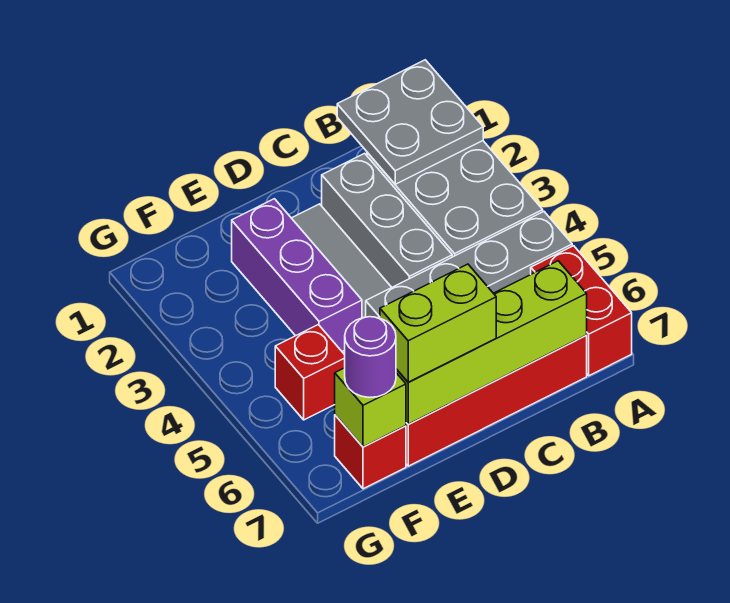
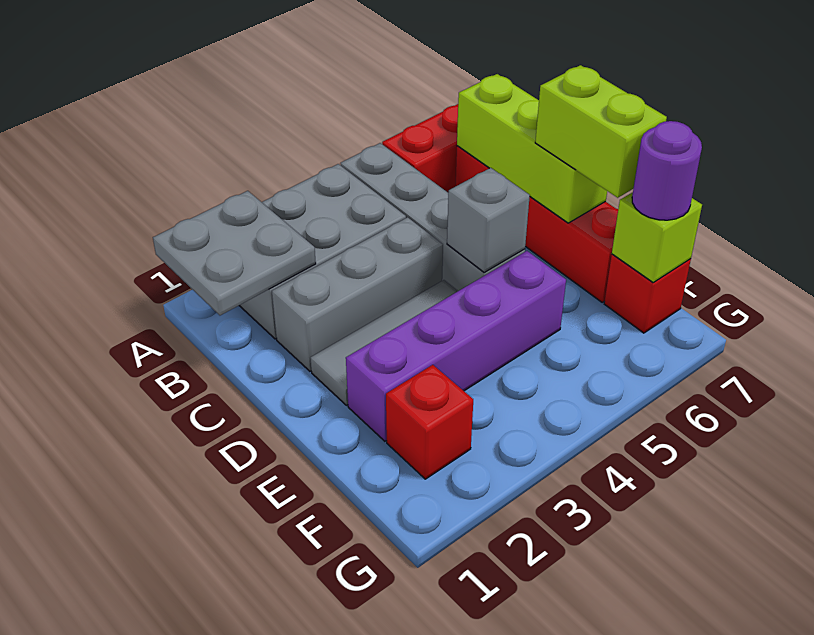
lime brick B7:E7 level 2 -> lime brick B7:D7 level 2
none -> grey brick D5 level 2
purple brick E2:E4 level 1 -> purple brick E2:E5 level 1
red brick F5 level 1 -> red brick F2 level 1

